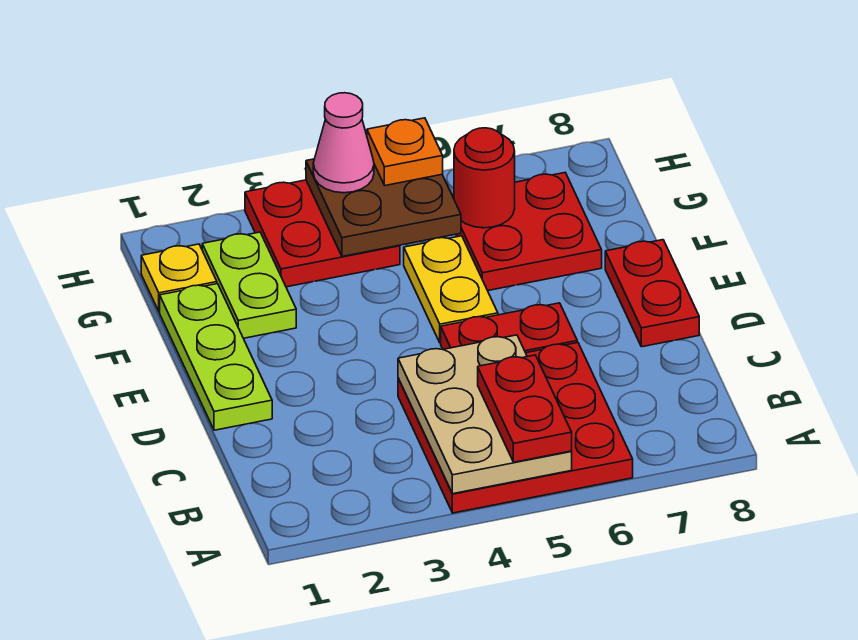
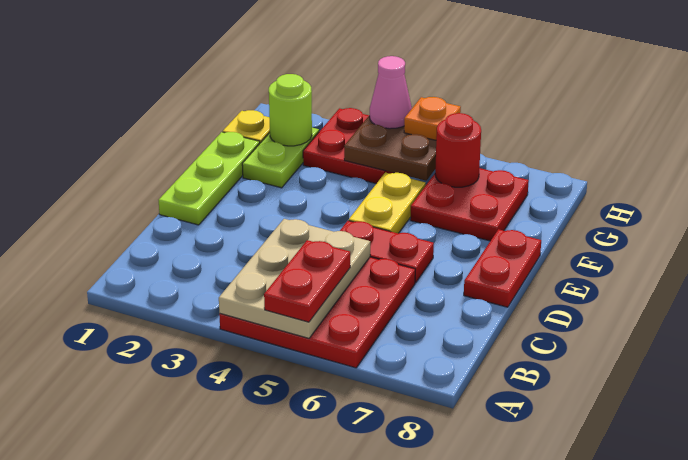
none -> lime round brick G2 level 2

